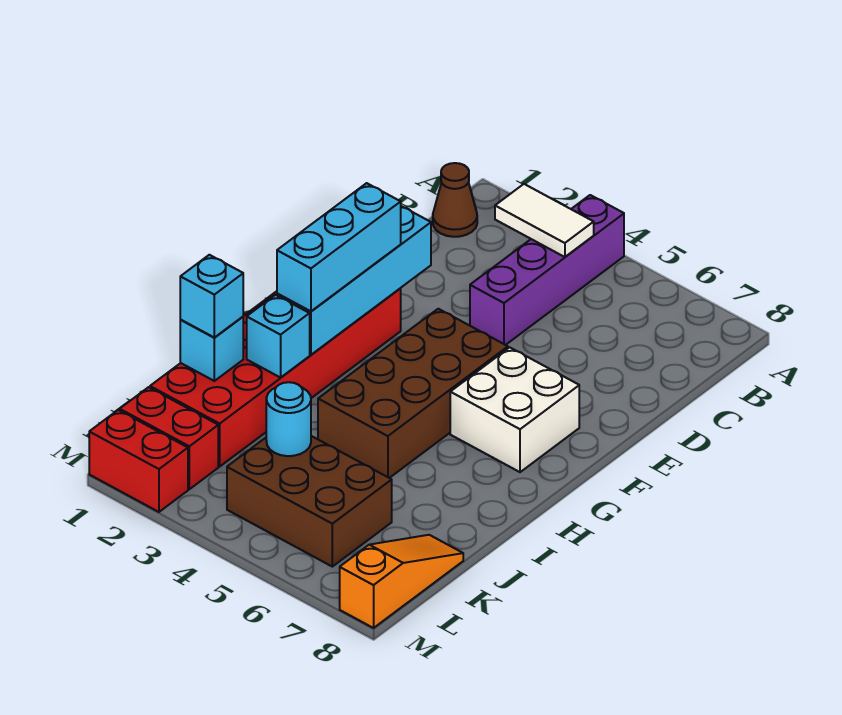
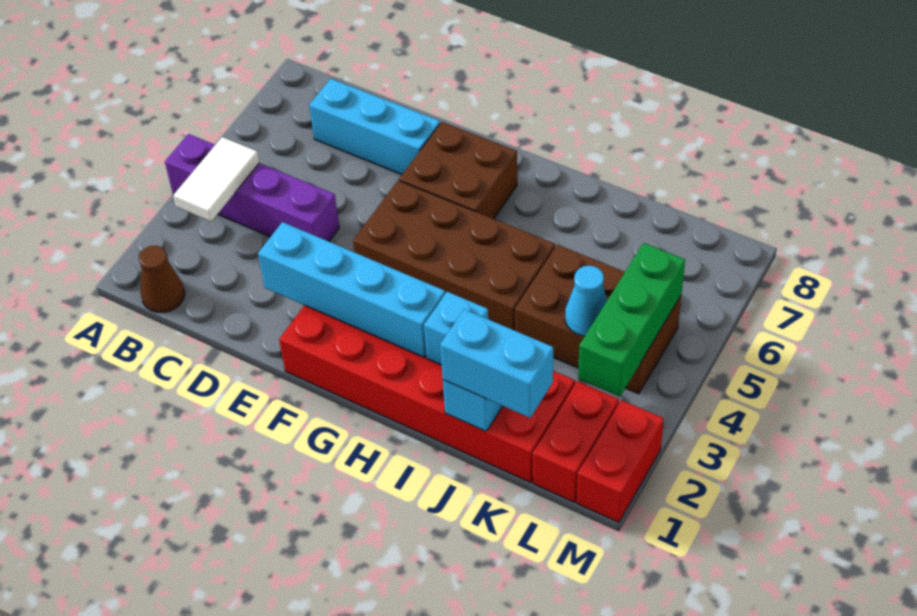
cyan brick F2:H2 level 3 -> cyan brick C7:E7 level 1
white brick F6:G7 level 1 -> brown brick F6:G7 level 1
cyan brick J1 level 3 -> cyan brick J1:K1 level 3
brown brick K4:L6 level 1 -> brown brick J4:L5 level 1
cyan round brick K4 level 2 -> cyan cone K4 level 2
orange slope K8:M8 level 1 top M -> none
none -> green brick L3:L5 level 2

